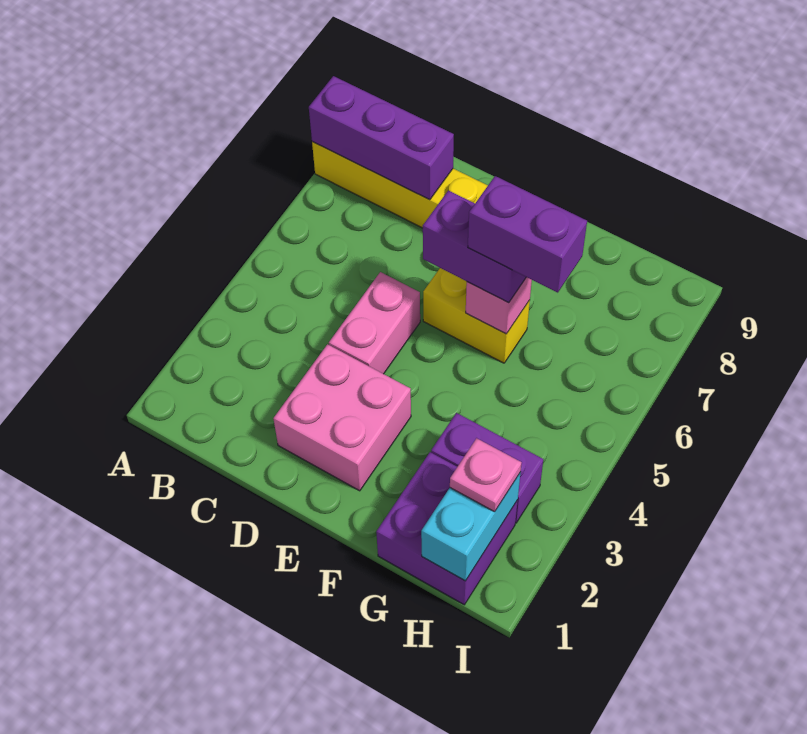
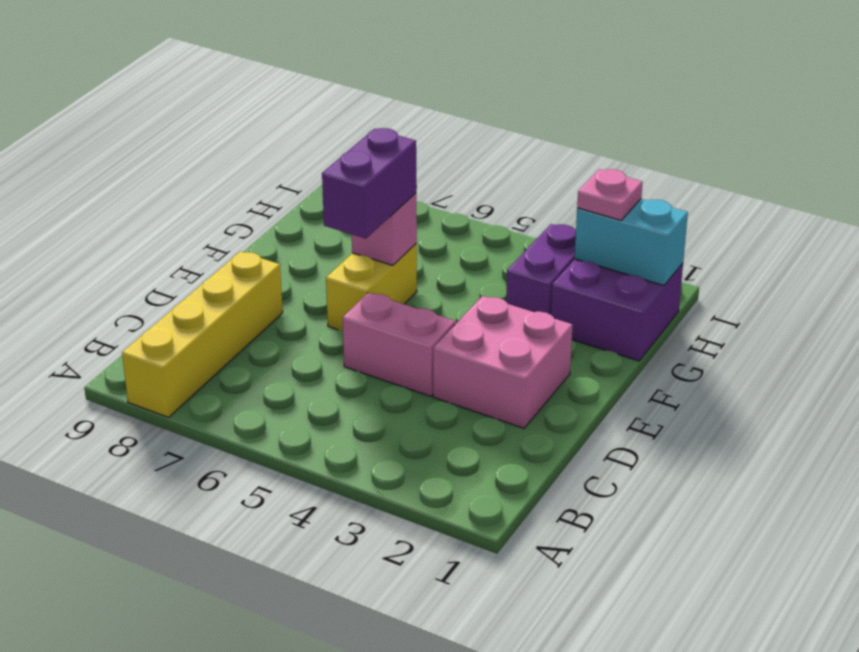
purple brick A8:C8 level 2 -> none
purple brick F6:G6 level 4 -> none

